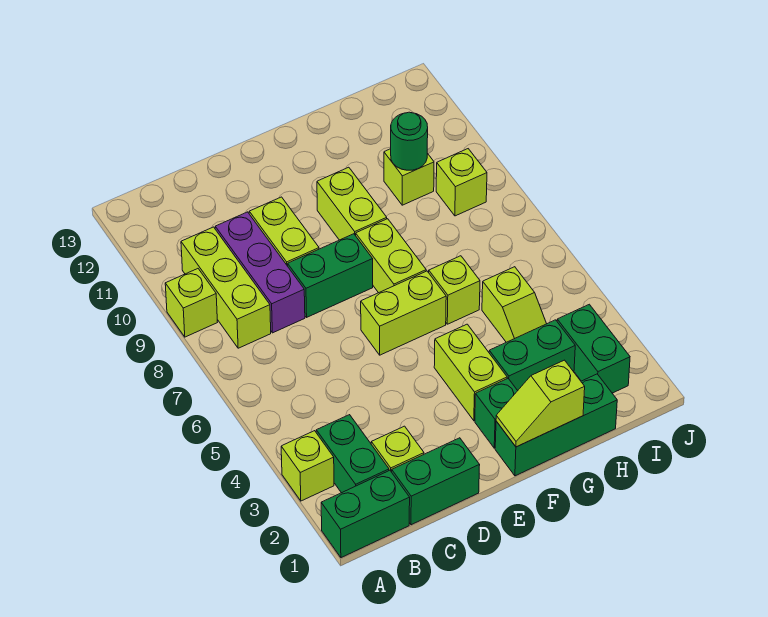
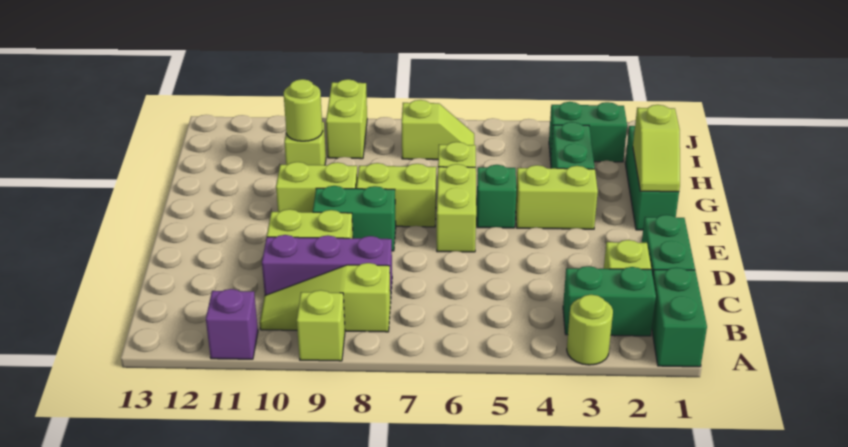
lime brick A3 level 1 -> lime round brick A3 level 1
none -> purple brick A11 level 1
lime brick B8:B10 level 1 -> lime slope B8:B10 level 1 top 8
green brick D8:E8 level 1 -> green brick E8:E9 level 1
green brick F2 level 1 -> green brick F5 level 1
lime slope H4:H5 level 1 top 5 -> lime slope I6:I7 level 1 top 7
green round brick H10 level 2 -> lime round brick H10 level 2
lime brick I9 level 1 -> lime brick I9:J9 level 1

